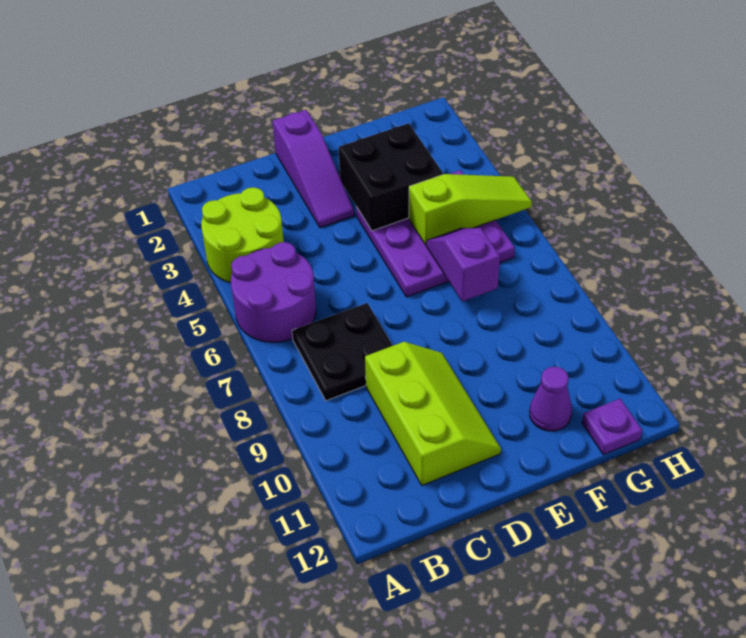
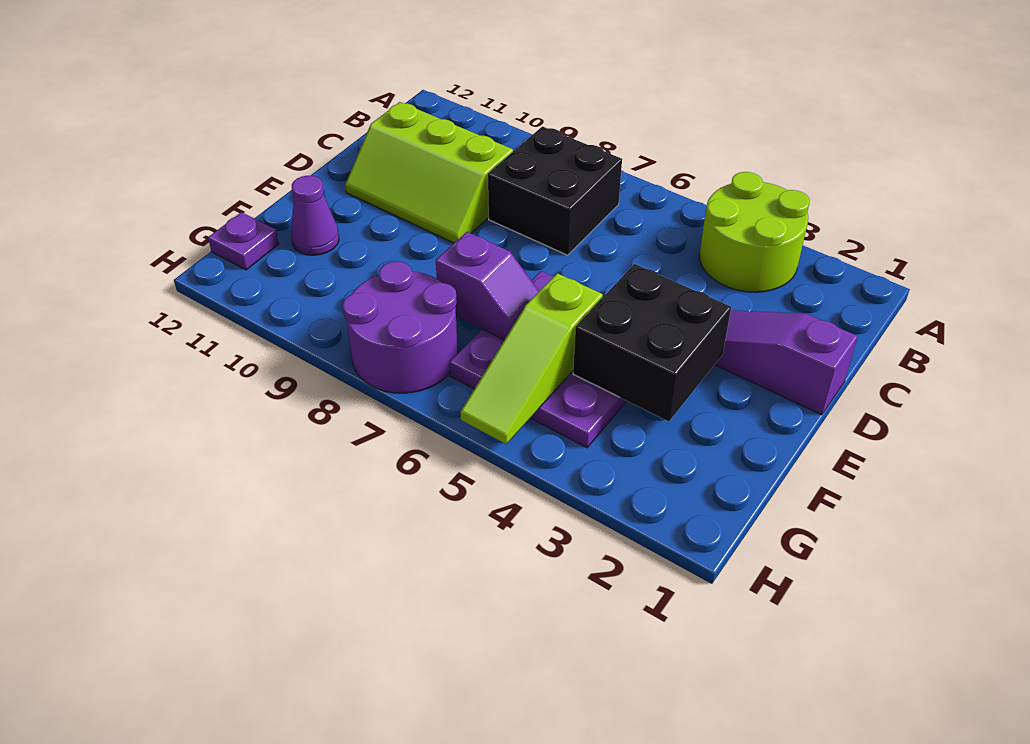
purple round brick A5:B6 level 1 -> purple round brick G7:H8 level 1
black plate B7:C8 level 1 -> black brick B7:C8 level 1

